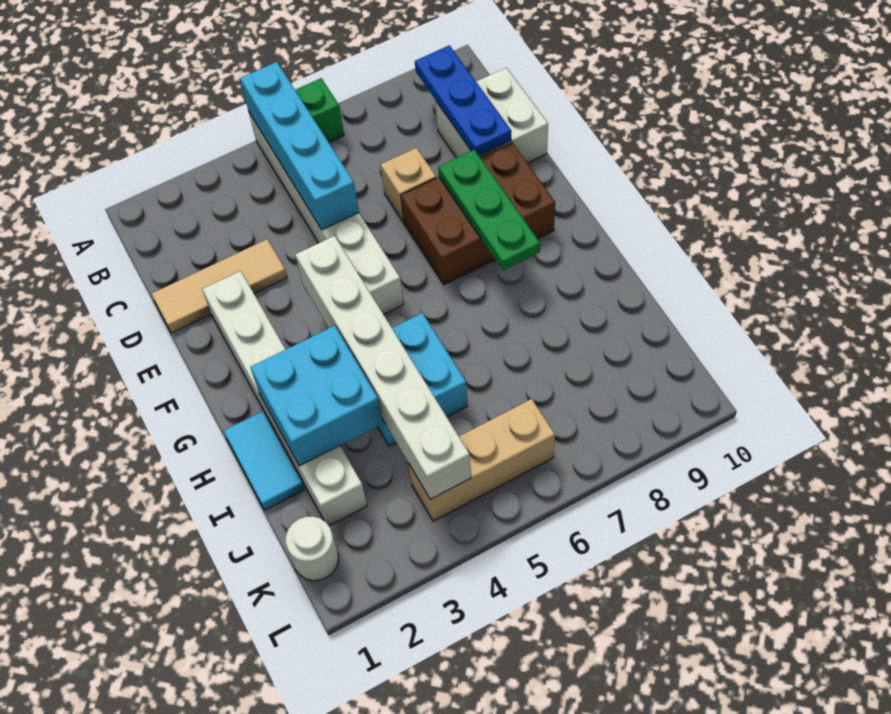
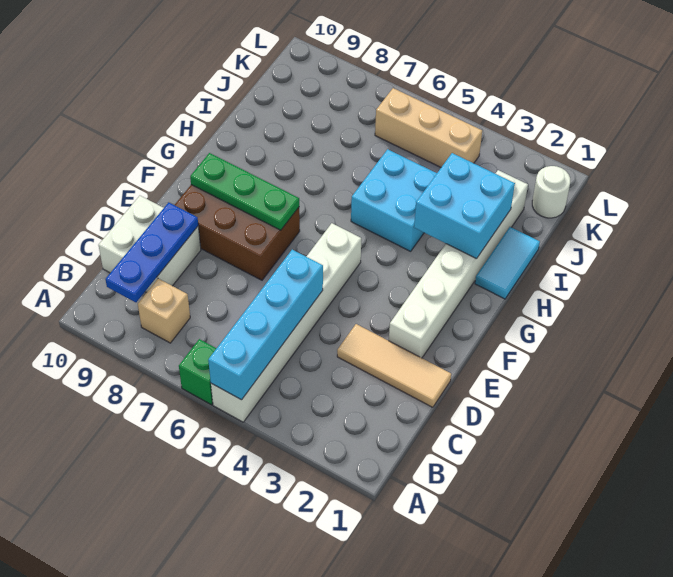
tan brick D7 level 1 -> tan brick B8 level 1
green plate E8:G8 level 2 -> green plate F7:F9 level 2
white brick F4:K4 level 2 -> none

